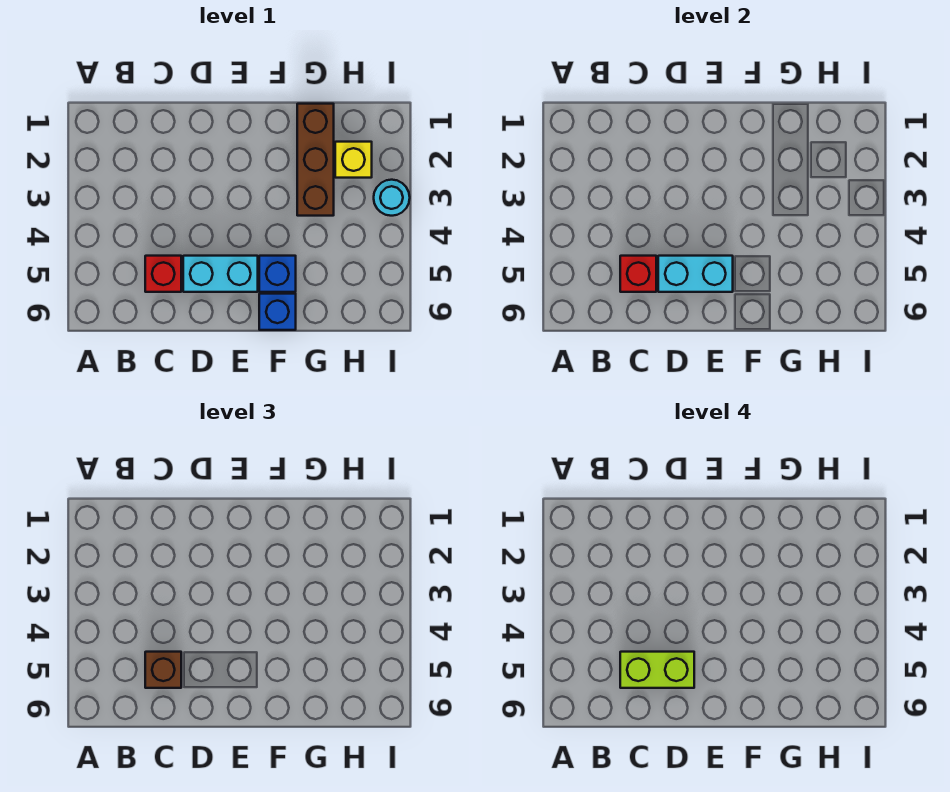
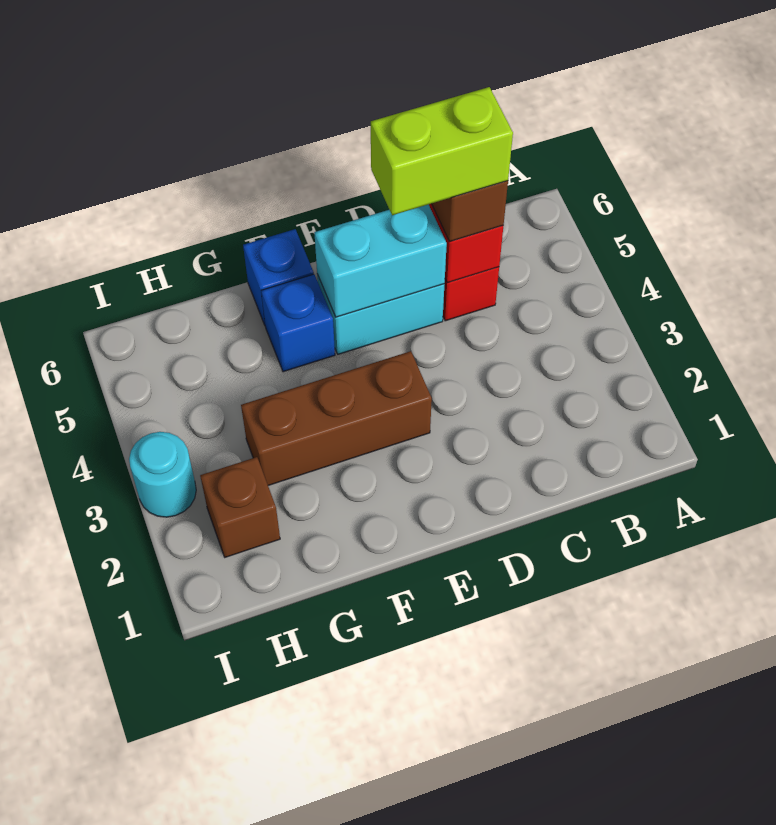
brown brick G1:G3 level 1 -> brown brick E3:G3 level 1
yellow brick H2 level 1 -> brown brick H2 level 1

